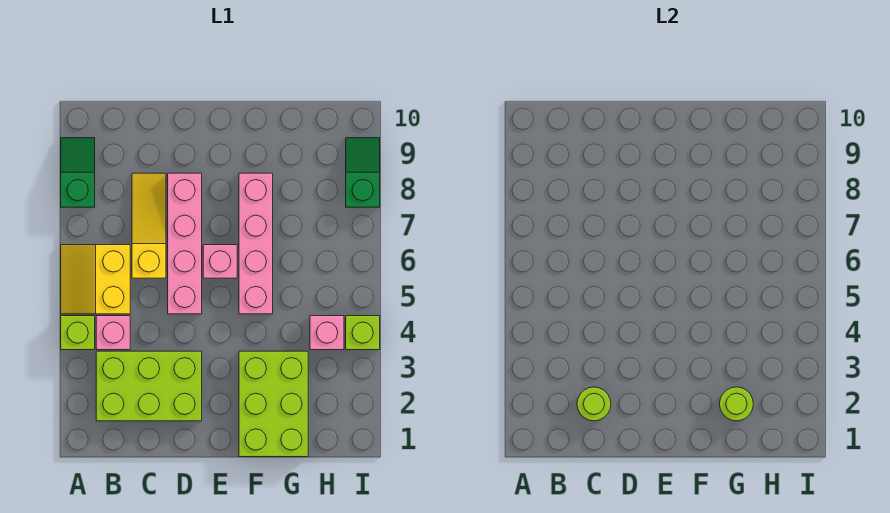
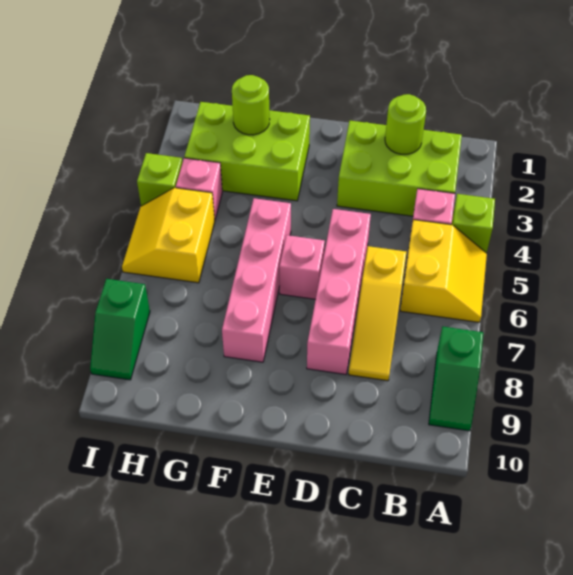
lime brick F1:G3 level 1 -> lime brick F2:H3 level 1
none -> yellow slope H5:I6 level 1 top H

